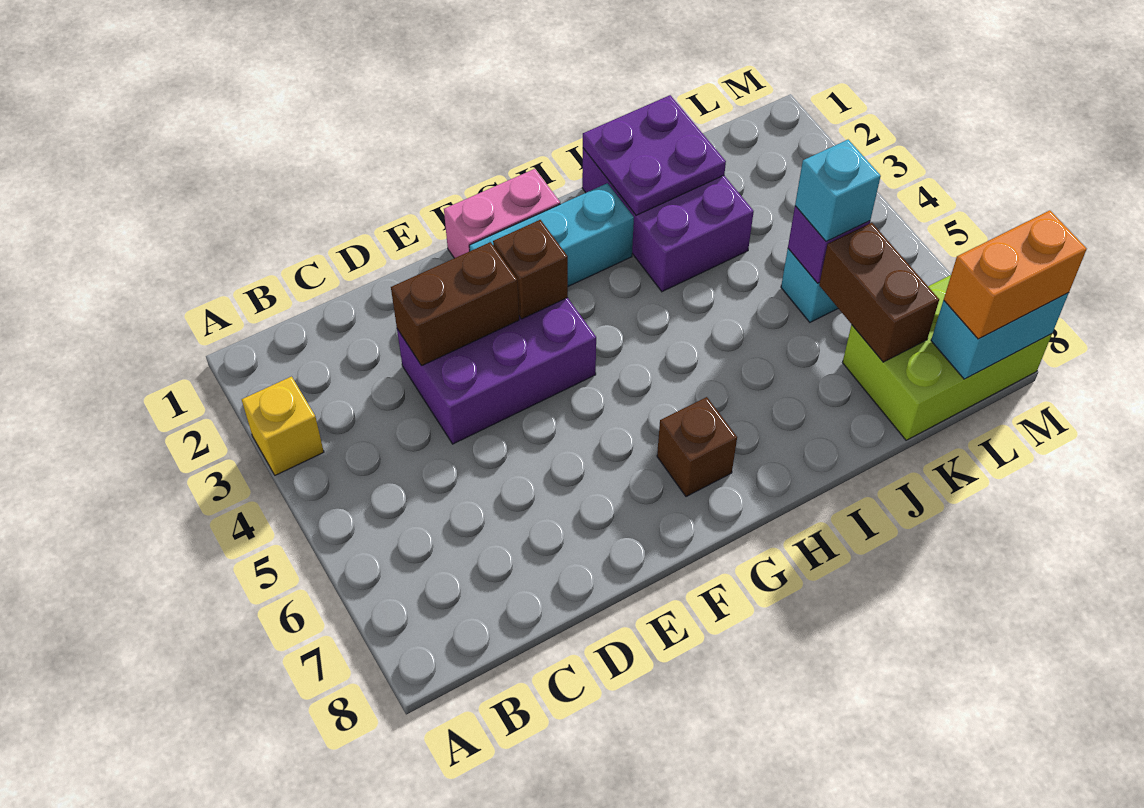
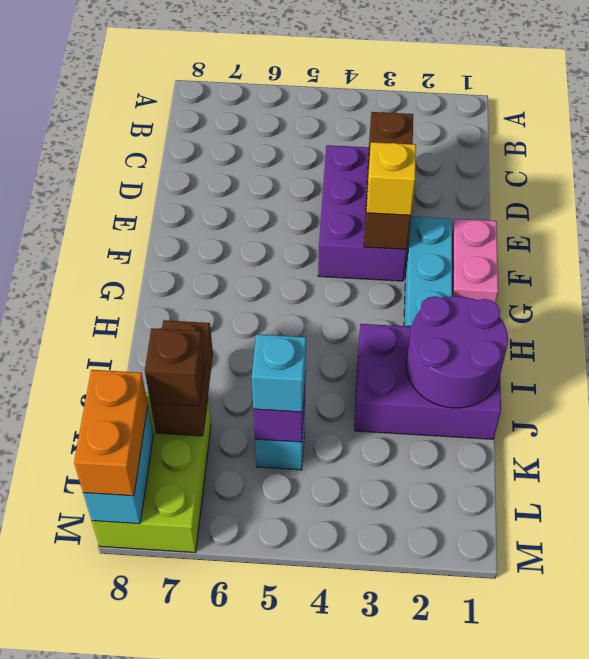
yellow brick A3 level 1 -> yellow brick F3 level 3
brown brick G7 level 1 -> brown brick K7 level 3
purple plate I1:J2 level 2 -> purple round brick I1:J2 level 2
brown brick K6:K7 level 2 -> brown brick J7:K7 level 2

